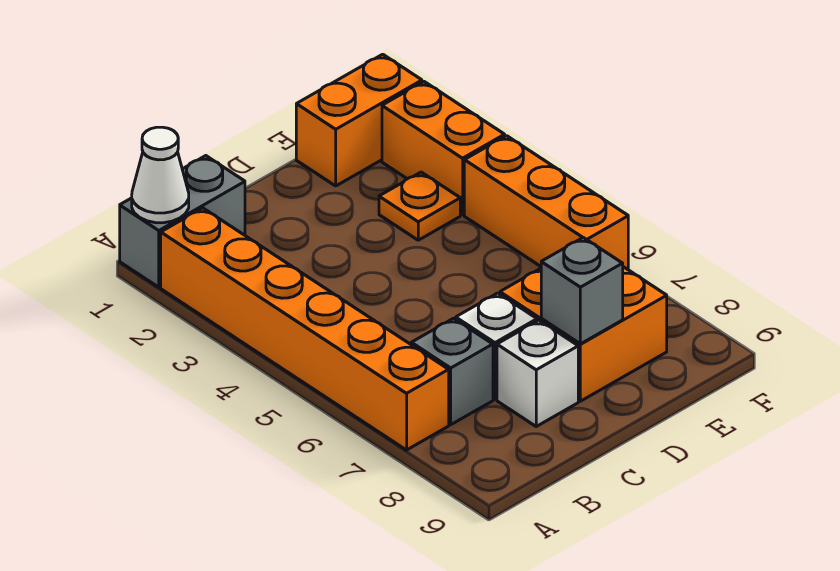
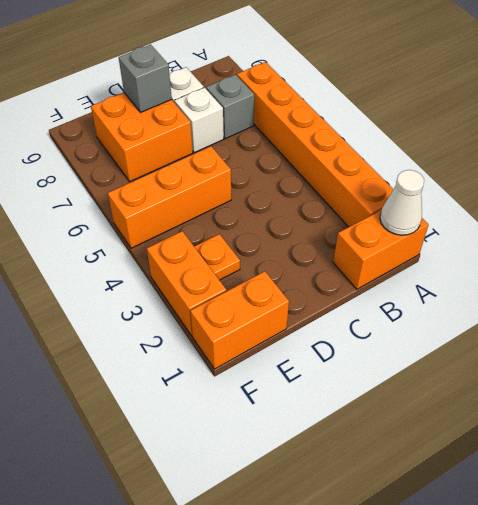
grey brick A1:B1 level 1 -> orange brick A1:B1 level 1
orange brick F4:F6 level 1 -> orange brick D5:F5 level 1

